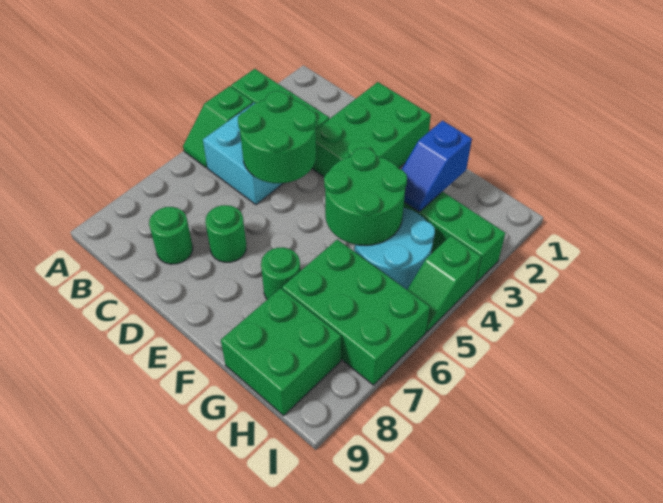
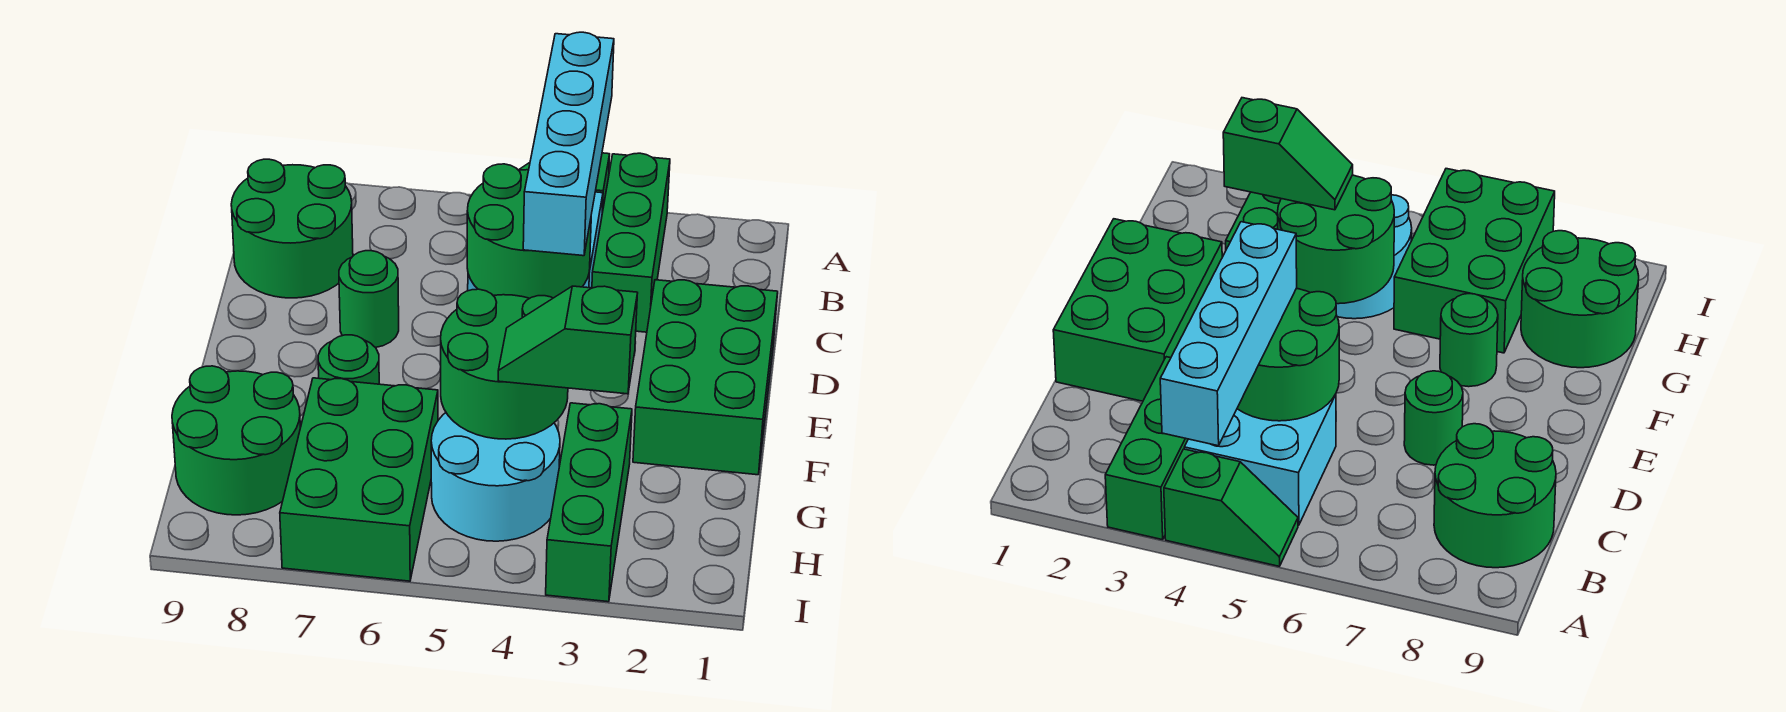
none -> cyan brick A4:D4 level 3
green round brick C8 level 1 -> green round brick B8:C9 level 1
green brick D1:E3 level 1 -> green brick D1:F2 level 1
blue slope G2:G3 level 2 top 2 -> none
green brick G8:H9 level 1 -> green round brick G8:H9 level 1
green slope I4:I5 level 1 top 4 -> green slope G3:G4 level 3 top 3

